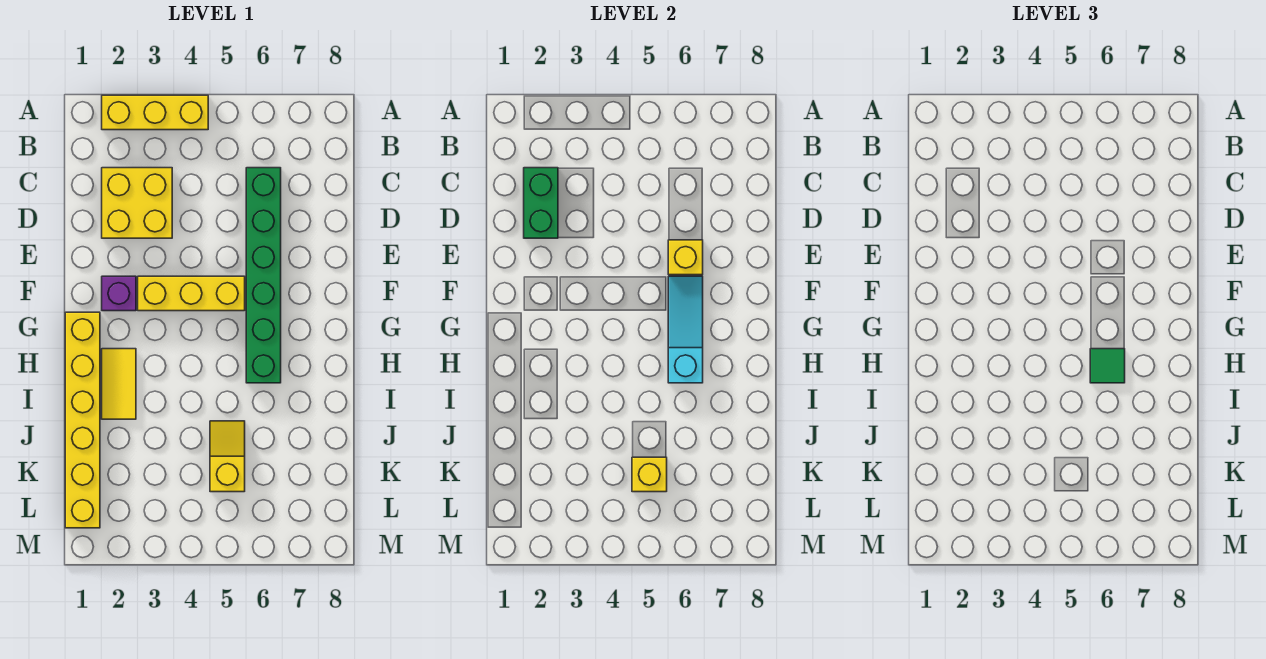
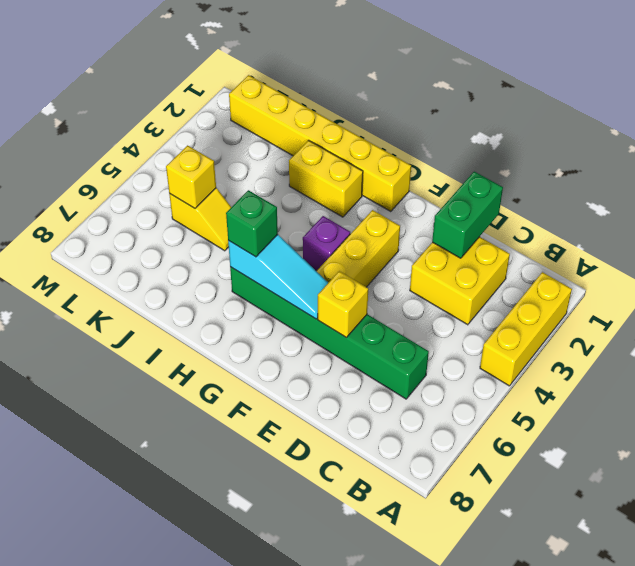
green brick C2:D2 level 2 -> green brick D1:D2 level 2
purple brick F2 level 1 -> purple brick G4 level 1
yellow tile H2:I2 level 1 -> yellow brick H2:I2 level 1
green tile H6 level 3 -> green brick H6 level 3

